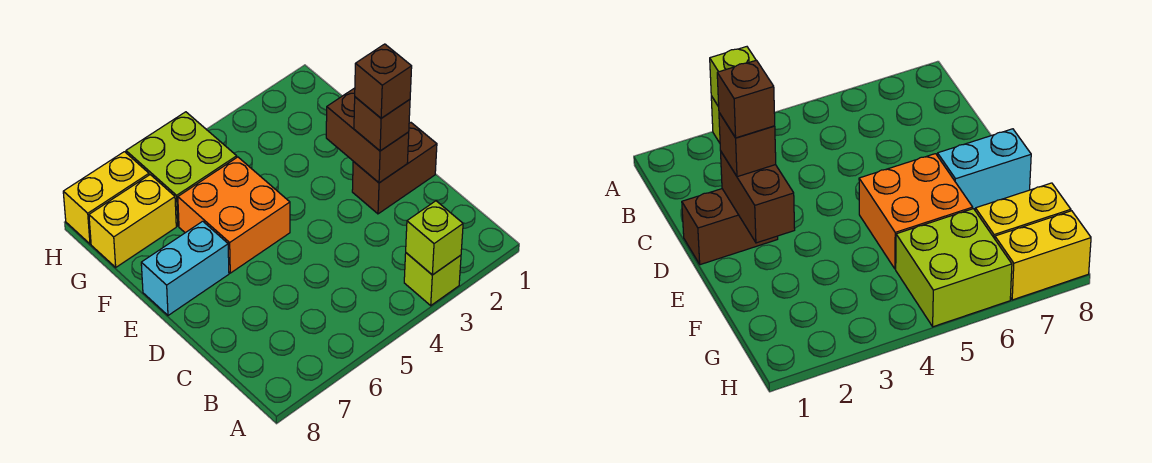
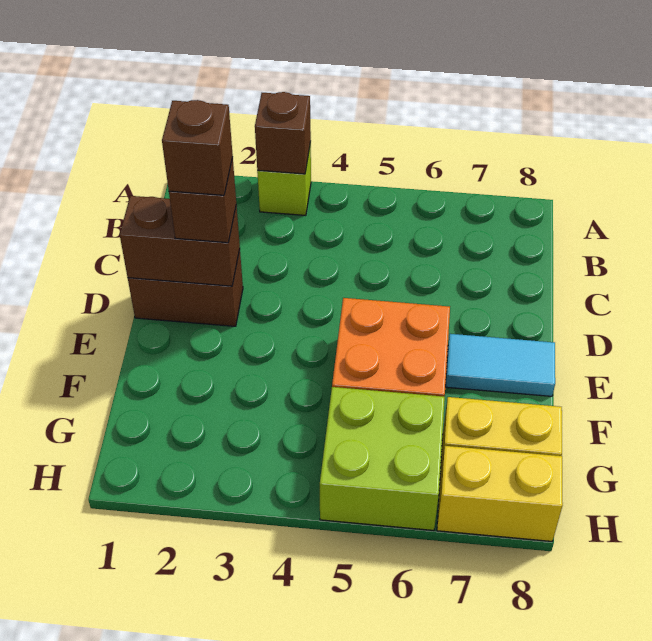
lime brick A3 level 2 -> brown brick A3 level 2
brown brick D2:E2 level 2 -> brown brick D1:D2 level 2
cyan brick E7:E8 level 1 -> cyan tile E7:E8 level 1

